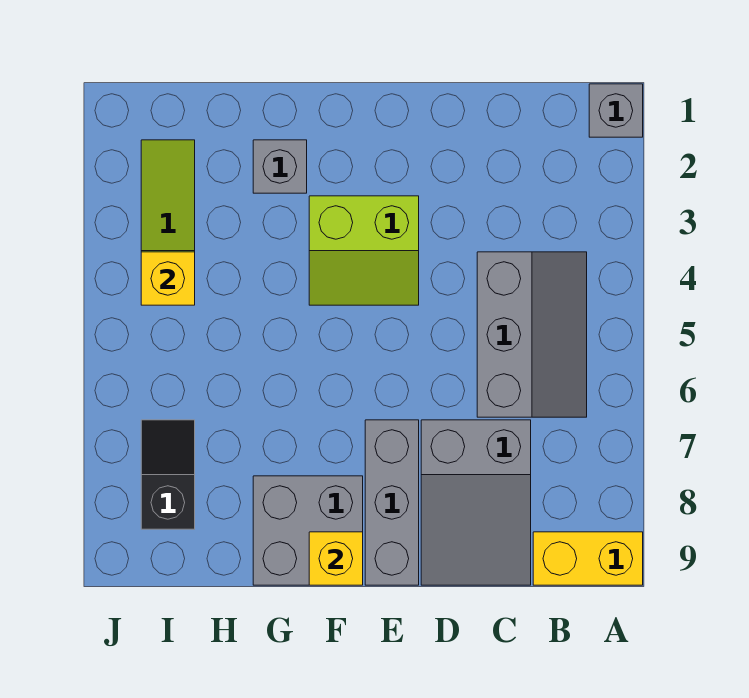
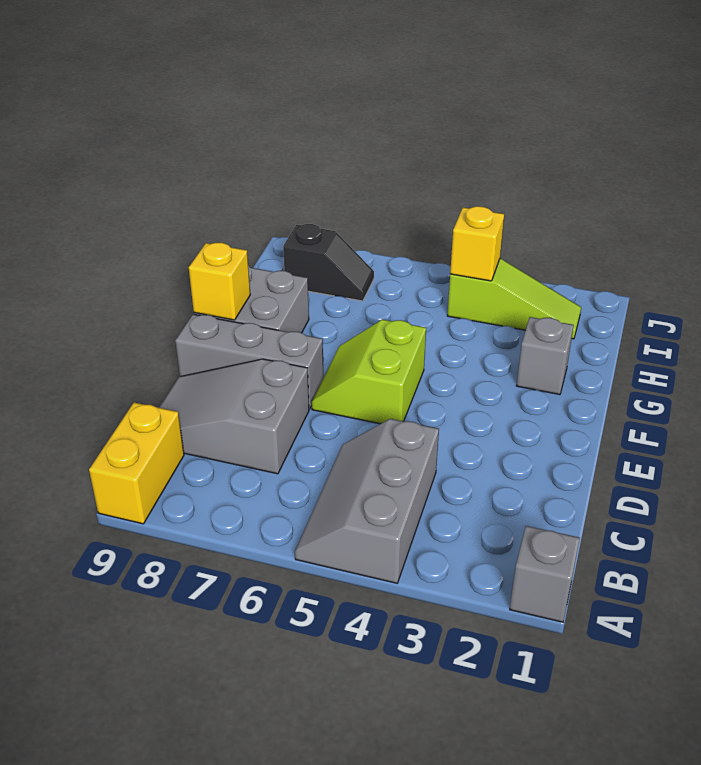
grey slope B4:C6 level 1 top C -> grey slope A4:C5 level 1 top 4
lime slope E3:F4 level 1 top 3 -> lime slope E5:F6 level 1 top 5

